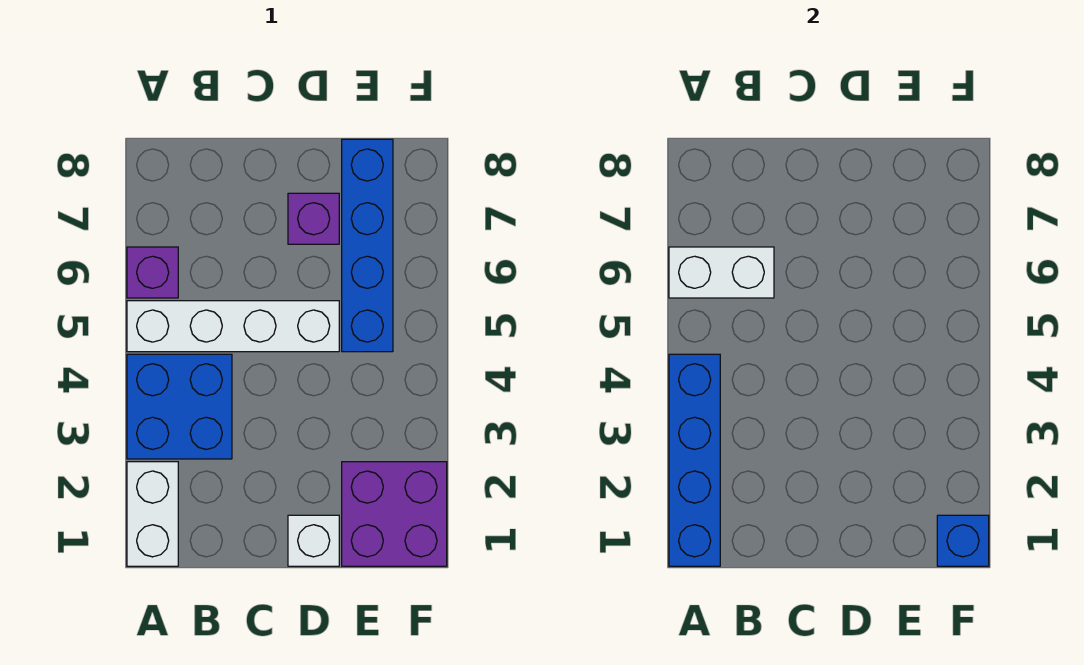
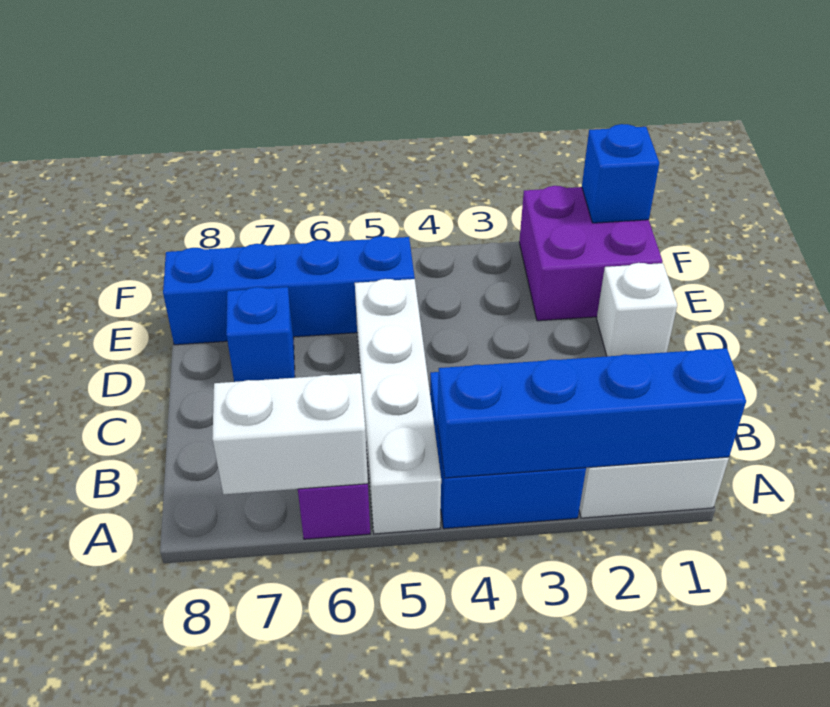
white brick A6:B6 level 2 -> white brick A6:A7 level 2
purple brick D7 level 1 -> blue brick D7 level 1

